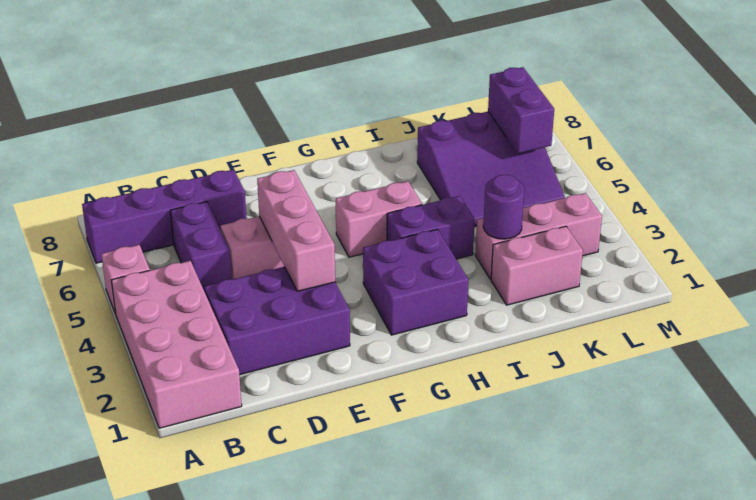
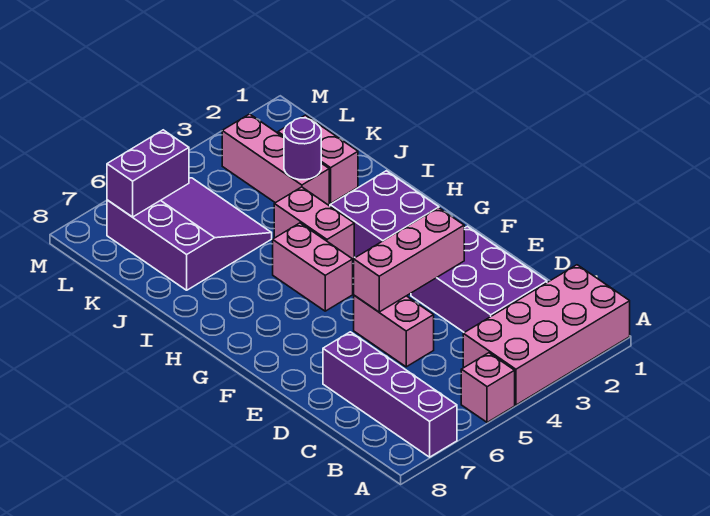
purple brick C5:C6 level 1 -> none
purple brick H4:I4 level 1 -> pink brick H4:I4 level 1

